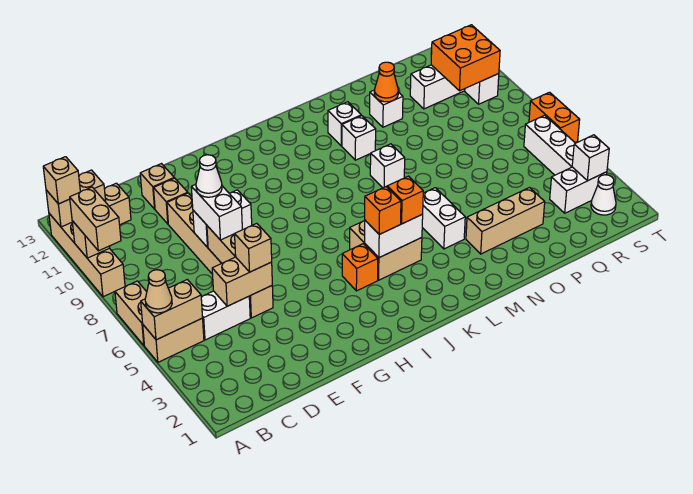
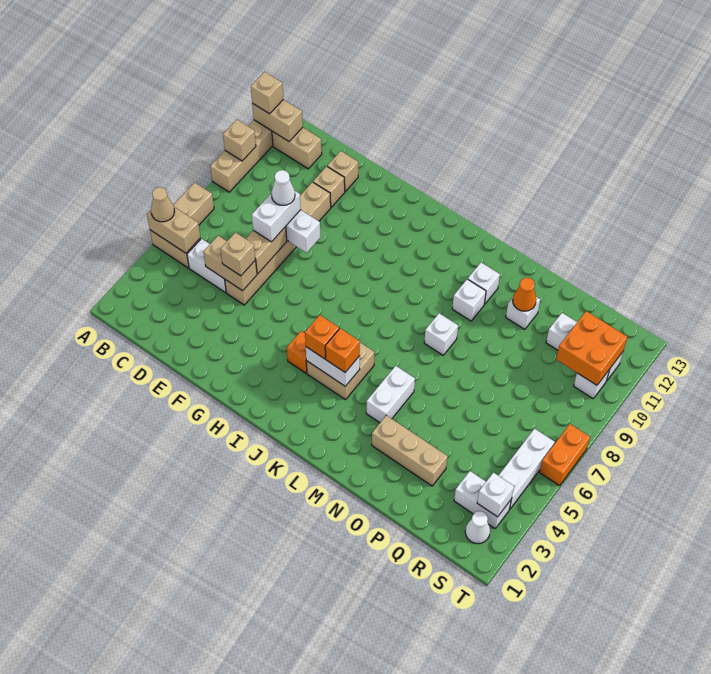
tan brick A9:A10 level 3 -> none

